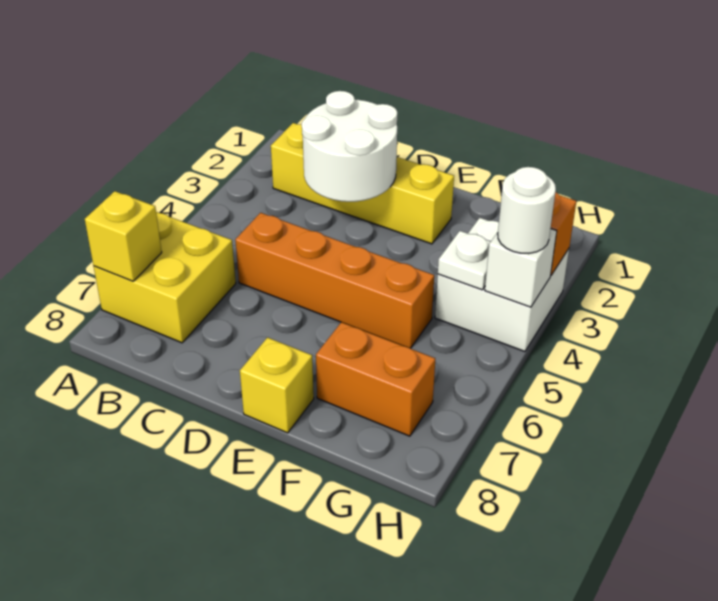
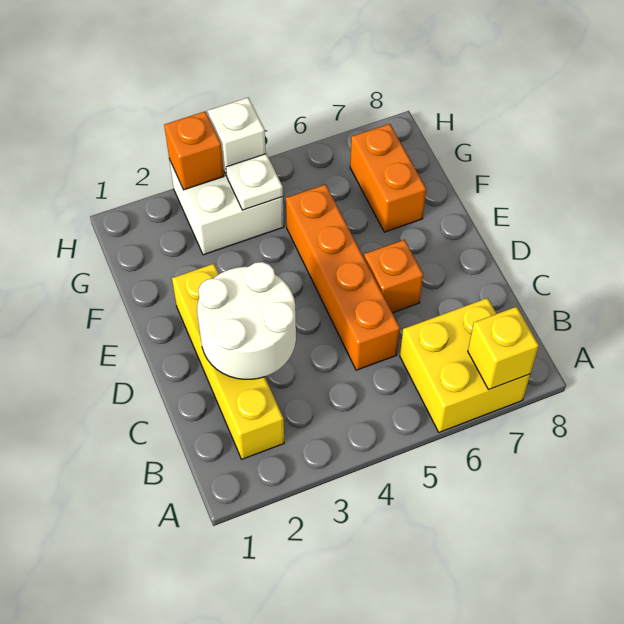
none -> orange brick D6 level 1
yellow brick E8 level 1 -> none
white round brick H4 level 3 -> none

